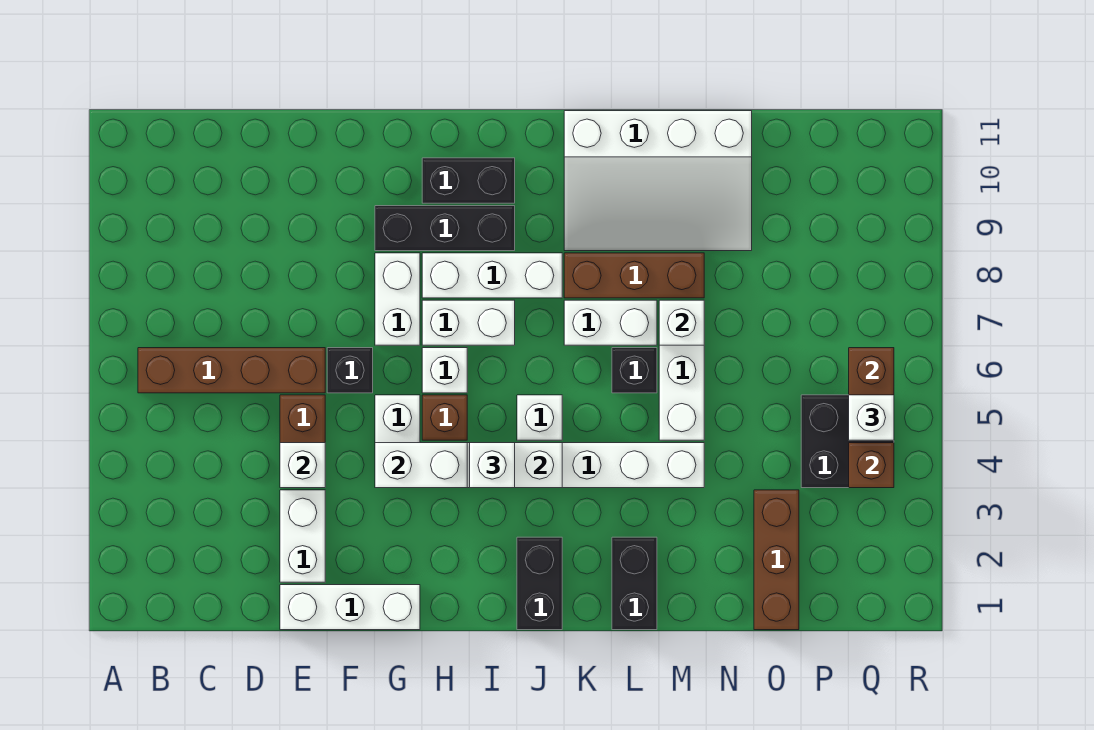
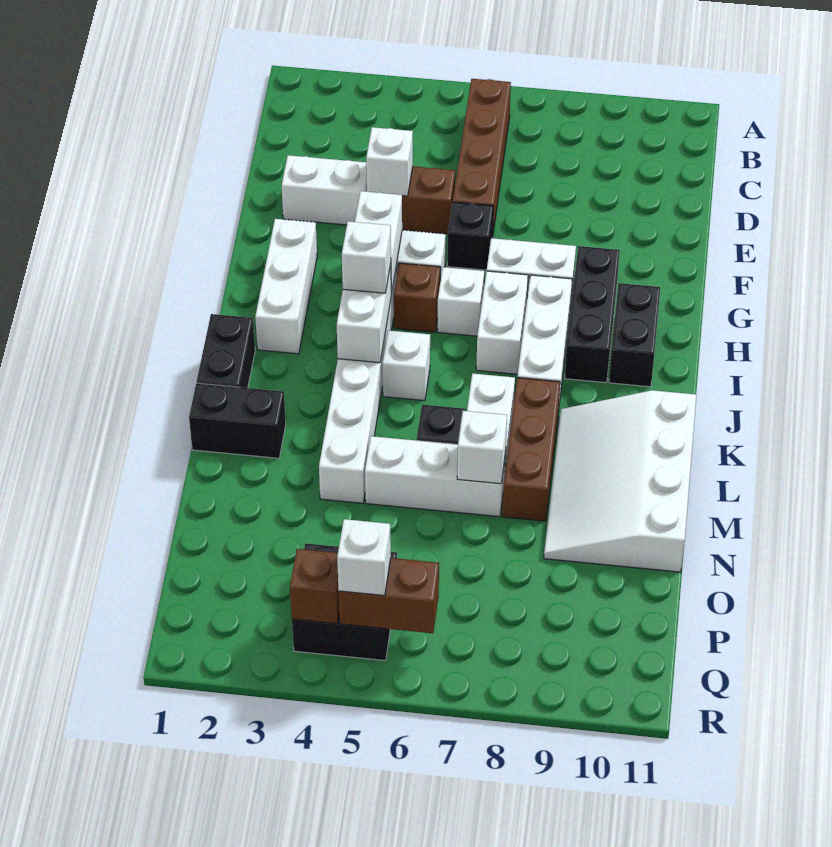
white brick E1:G1 level 1 -> white brick G2:I2 level 1
black brick J1:J2 level 1 -> black brick J1:K1 level 1
brown brick O1:O3 level 1 -> none

